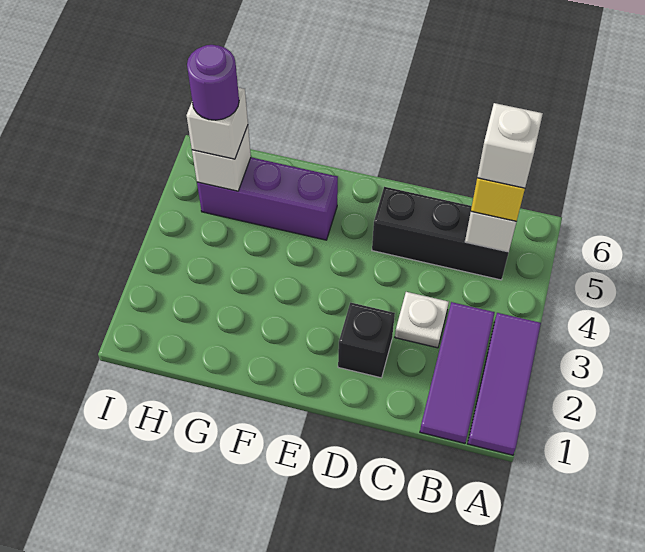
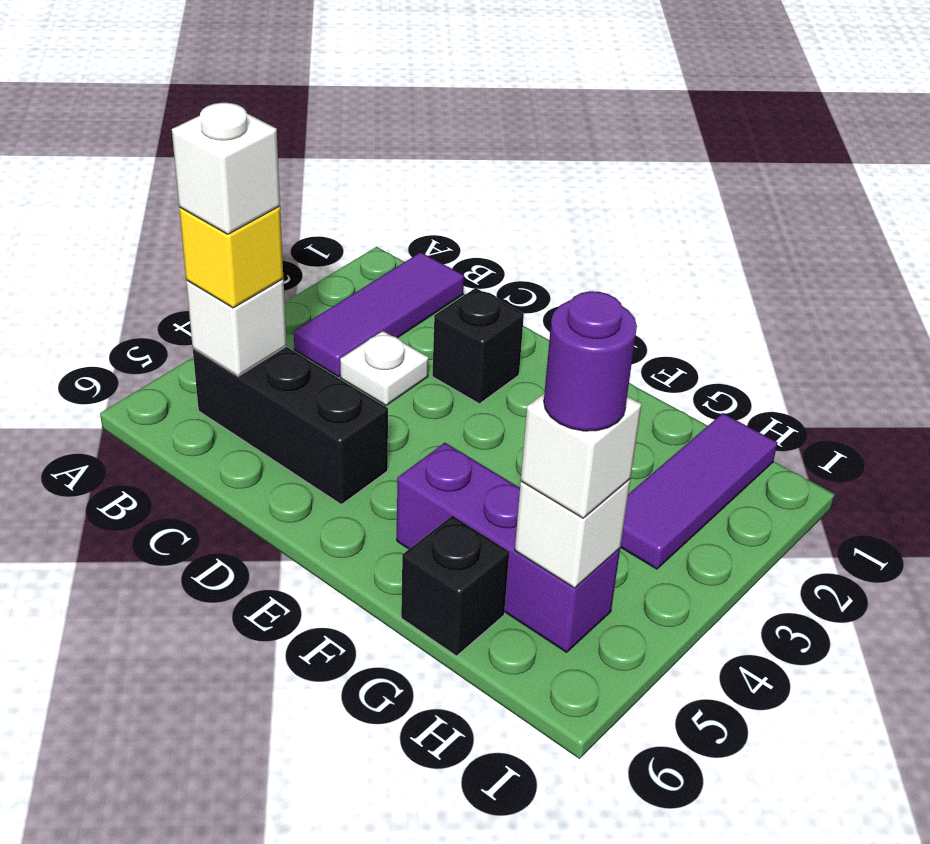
purple tile A1:A3 level 1 -> purple tile H1:H3 level 1
none -> black brick G6 level 1

